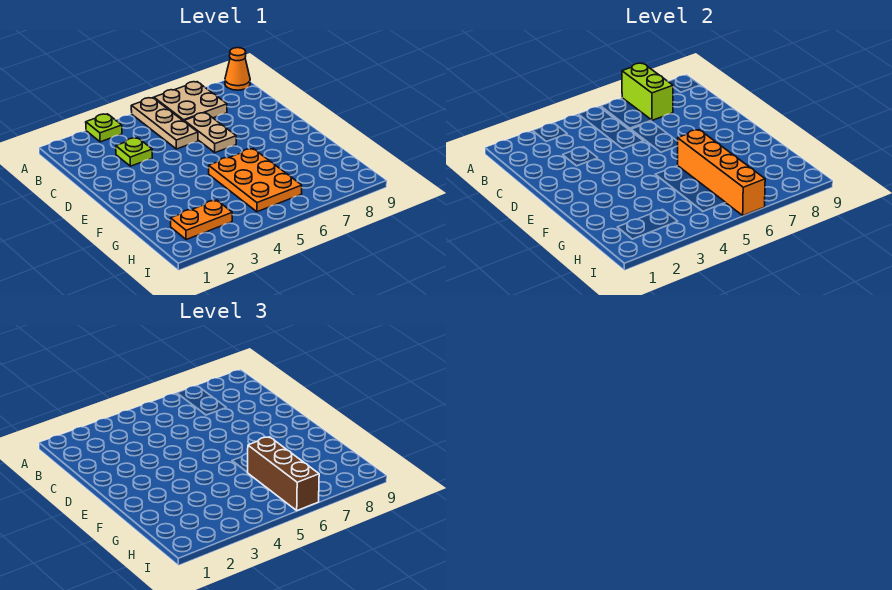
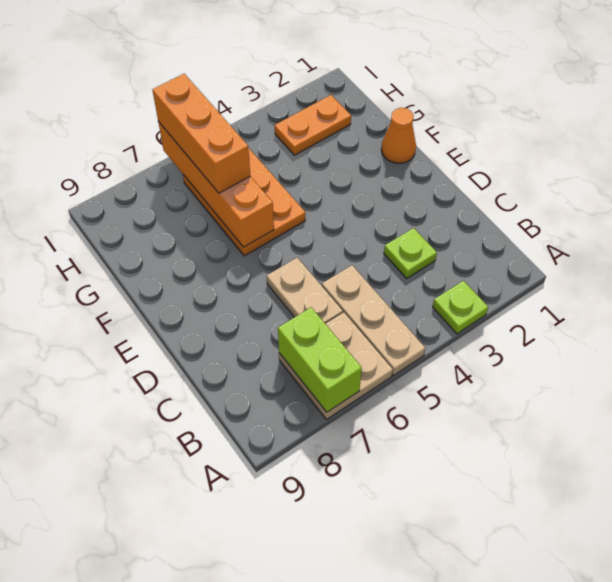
orange cone A9 level 1 -> orange cone F1 level 1
brown brick G6:I6 level 3 -> orange brick G6:I6 level 3

